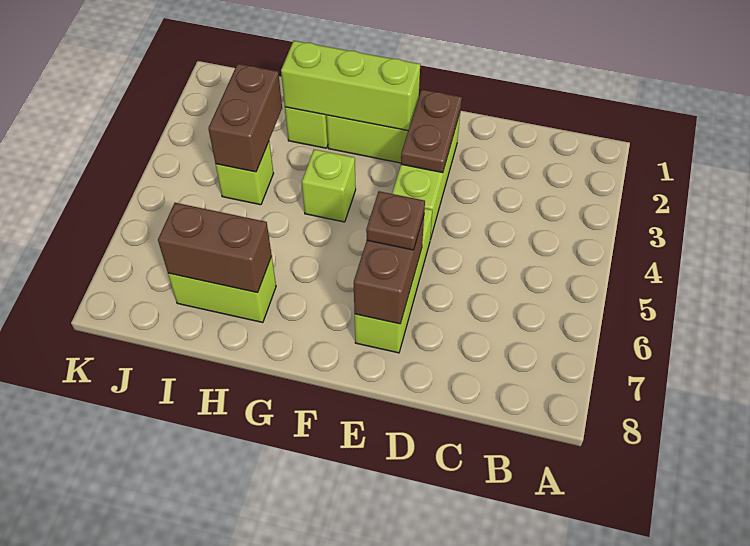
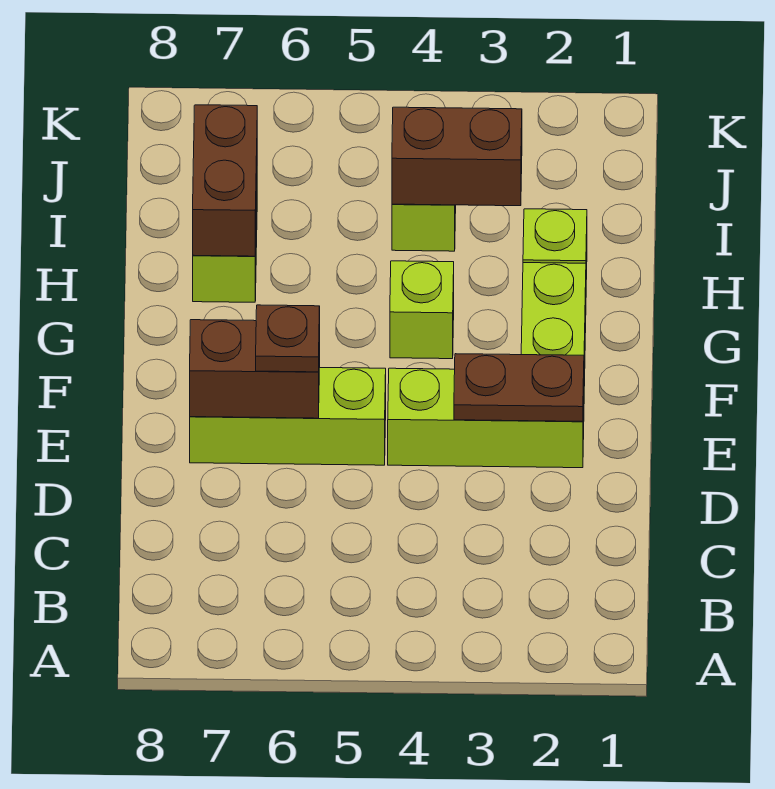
lime brick F2:H2 level 2 -> none

